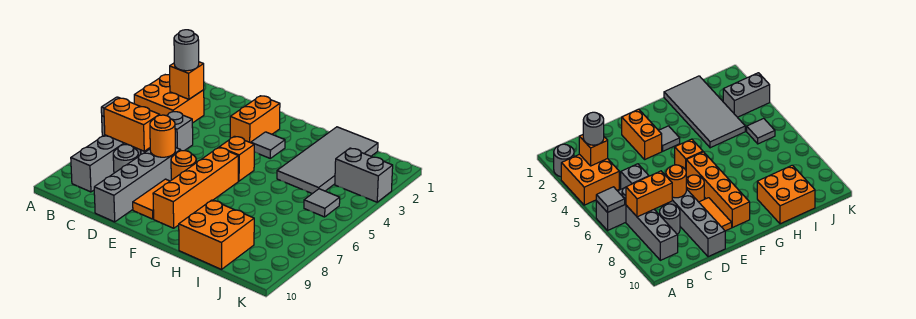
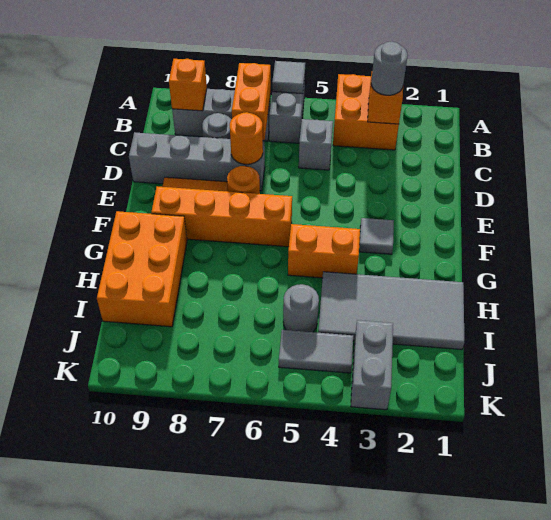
grey round brick A2 level 1 -> grey round brick I5 level 1
orange brick E2:E3 level 1 -> orange brick G4:G5 level 1
orange brick F5 level 1 -> orange brick B9 level 2
orange brick H9:I10 level 1 -> orange brick G9:I10 level 1
grey tile J5 level 1 -> grey tile J4:J5 level 1

